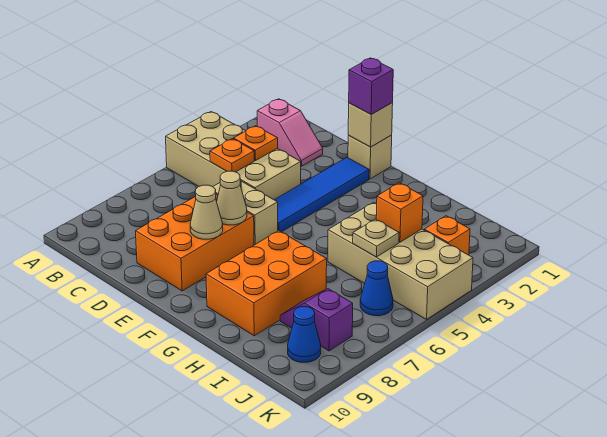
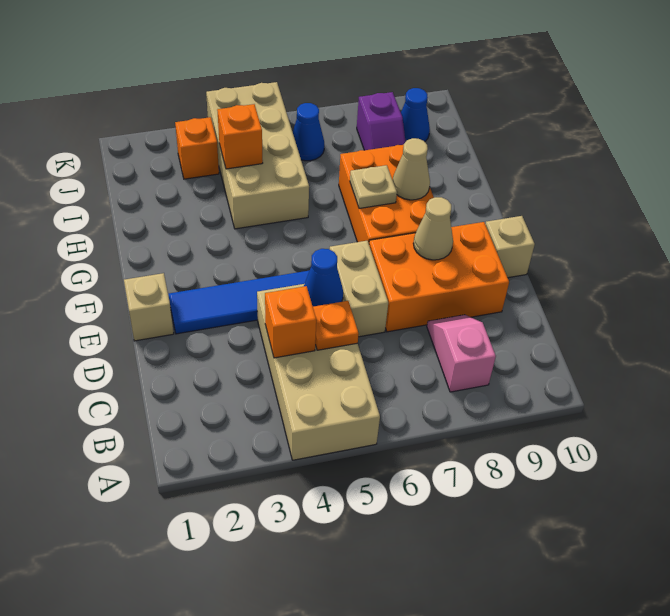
pink slope B2:C2 level 1 top B -> pink slope B8:C8 level 1 top B
orange plate C4 level 2 -> orange brick C4 level 2
none -> blue cone D5 level 2
tan brick E1 level 2 -> tan brick E10 level 1
purple brick E1 level 3 -> none
tan cone E7 level 2 -> tan cone G8 level 2
orange brick G7:H9 level 1 -> orange brick F7:H8 level 1
tan plate I5 level 2 -> tan plate G7 level 2

